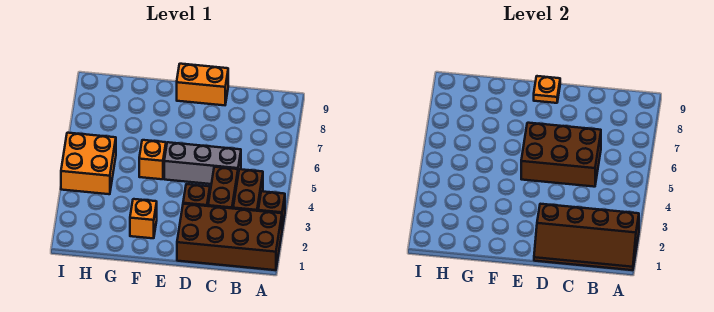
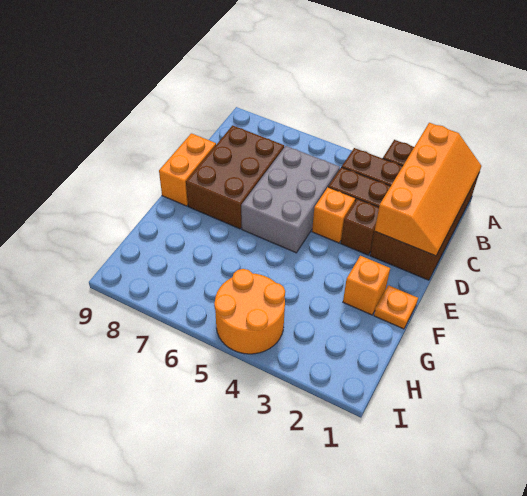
brown slope A1:D2 level 2 top 2 -> orange slope A1:D2 level 2 top 2
grey brick C5:E5 level 1 -> grey brick C5:E6 level 1
brown brick C5:E6 level 2 -> brown brick C7:E8 level 1
orange plate E9 level 2 -> orange plate F1 level 1
orange brick F5 level 1 -> orange brick D4 level 1
orange brick H4:I5 level 1 -> orange round brick H4:I5 level 1

